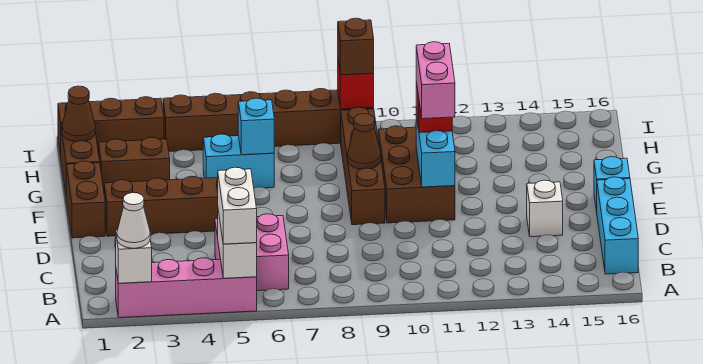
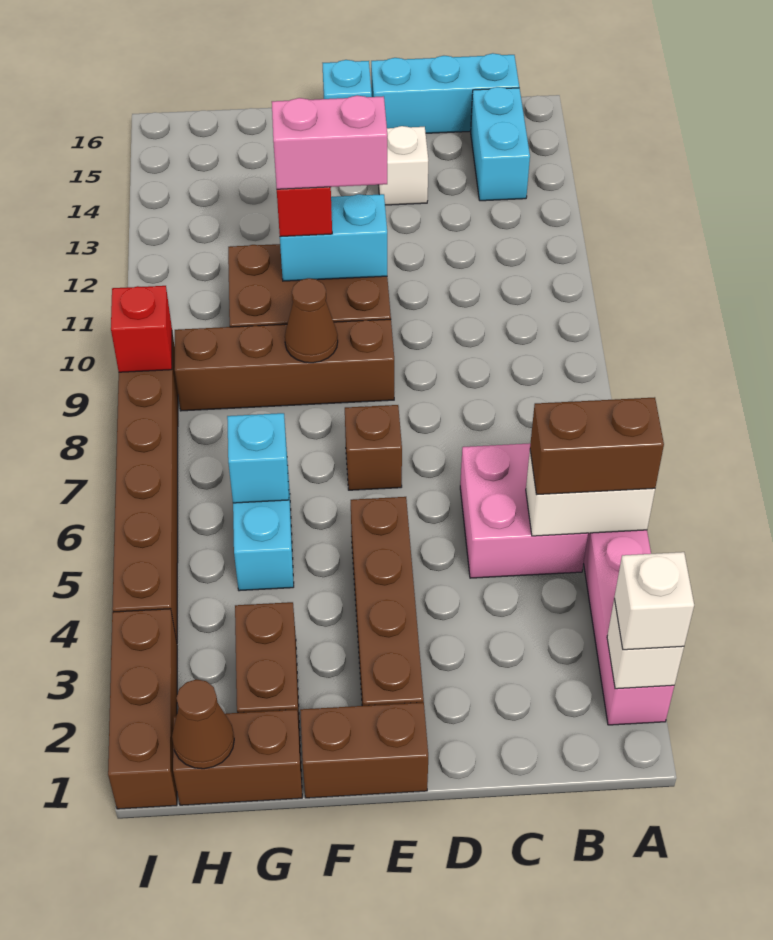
white cone A2 level 3 -> white brick A2 level 3
white brick A5:B5 level 3 -> brown brick A5:B5 level 3
none -> cyan brick B14:B15 level 1
brown brick I9 level 3 -> brown brick E7 level 1

